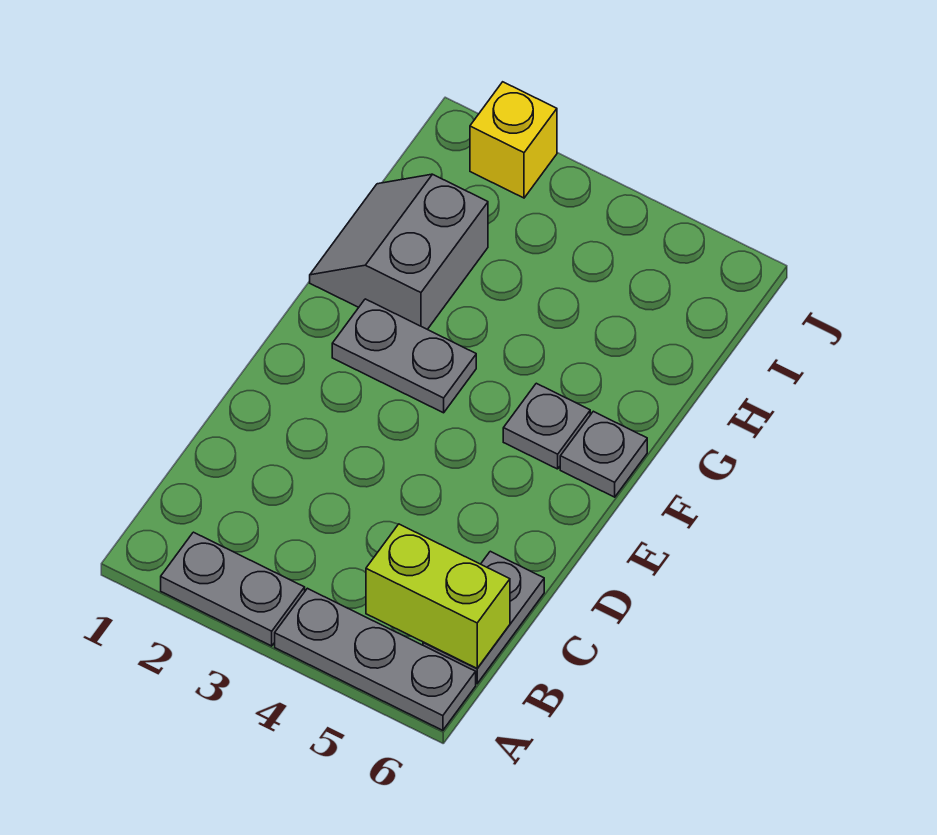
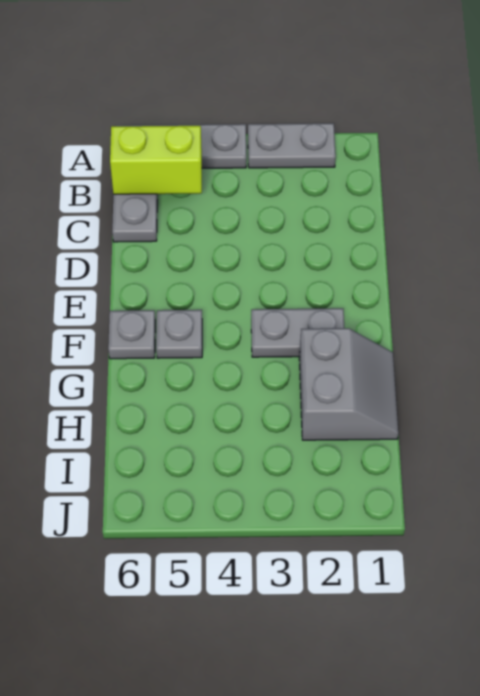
yellow brick J2 level 1 -> none

